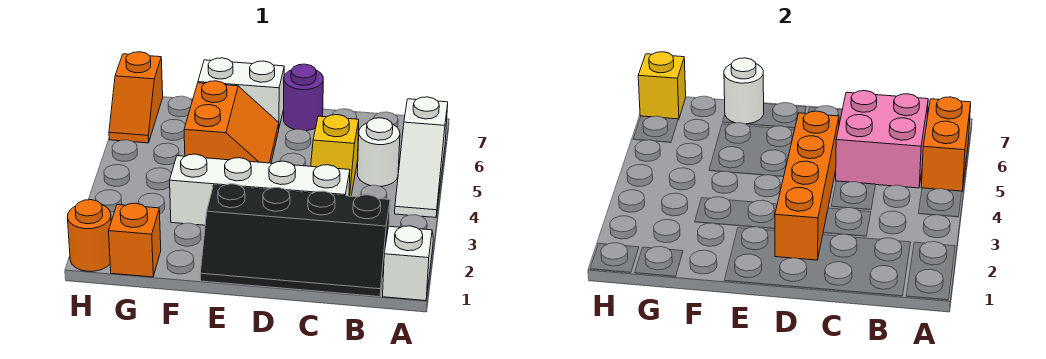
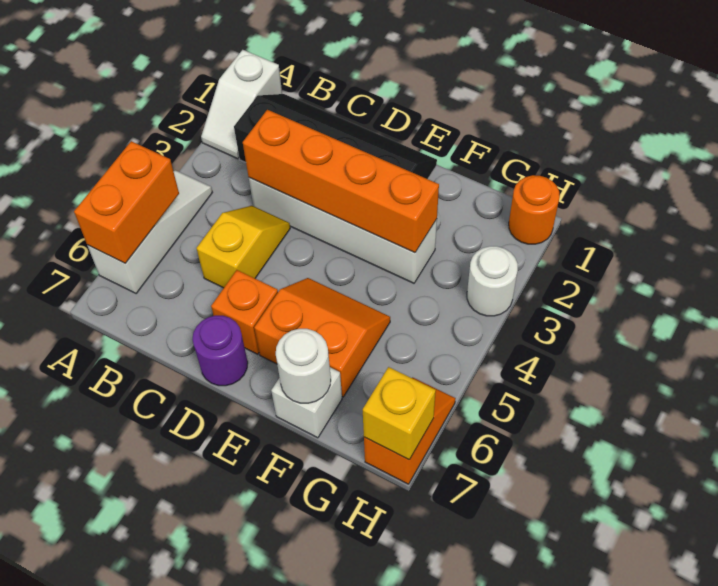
white round brick B5 level 1 -> white round brick H3 level 1
pink brick B5:C6 level 2 -> none
orange brick D2:D5 level 2 -> orange brick C3:F3 level 2
orange slope E5:F6 level 1 top F -> orange slope E5:F6 level 1 top 6
white brick E7:F7 level 1 -> white brick F7 level 1
orange brick G1 level 1 -> orange brick D6 level 1

